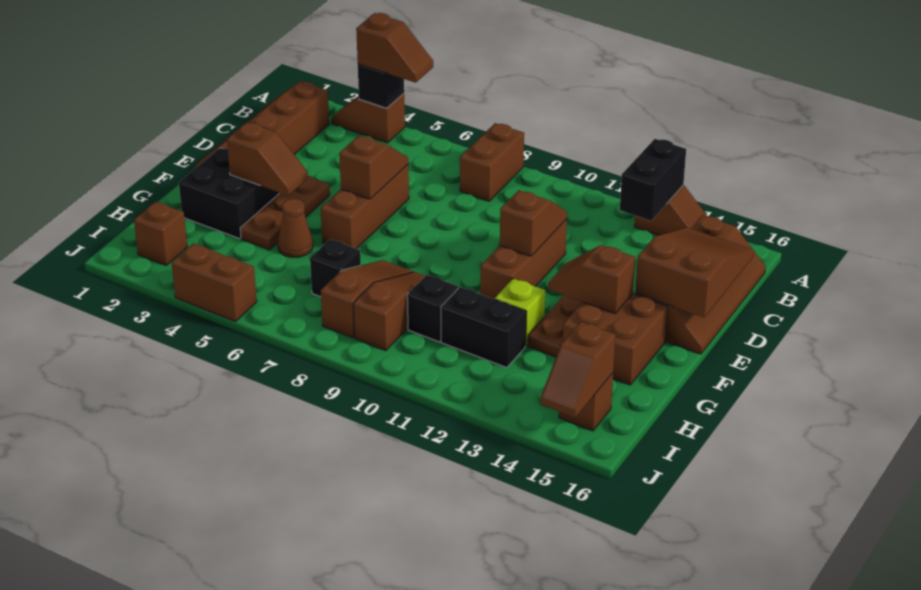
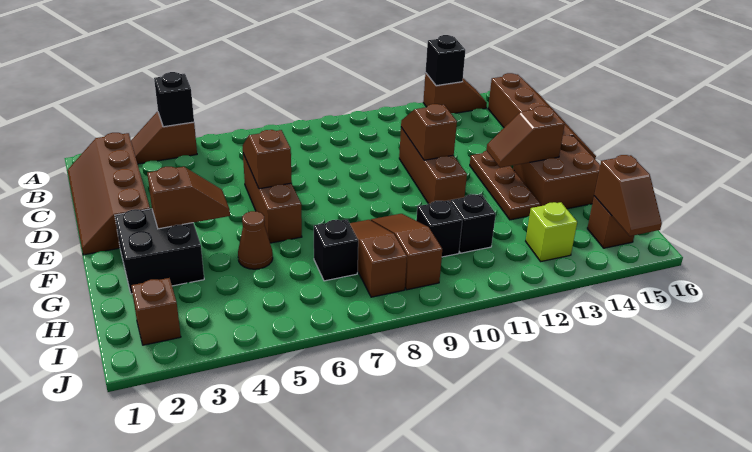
brown slope A4:A5 level 3 top 4 -> none
brown brick A8:B8 level 1 -> none
black brick A13:B13 level 2 -> black brick A13 level 2
brown slope C15:E16 level 2 top E -> none
brown plate E4:G4 level 1 -> none
lime brick G12 level 1 -> lime brick I13 level 1
black brick H11:H12 level 1 -> black brick H11 level 1
brown brick J4:J5 level 1 -> none

